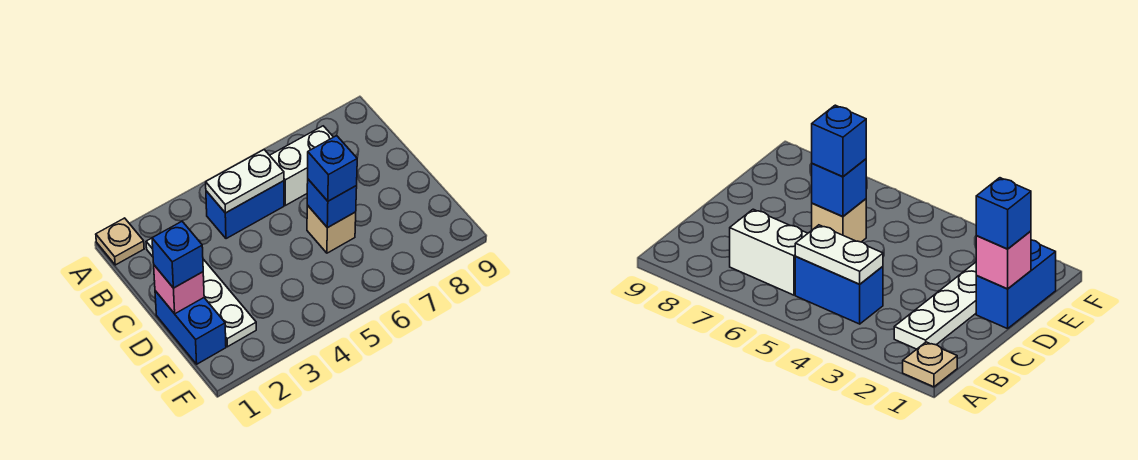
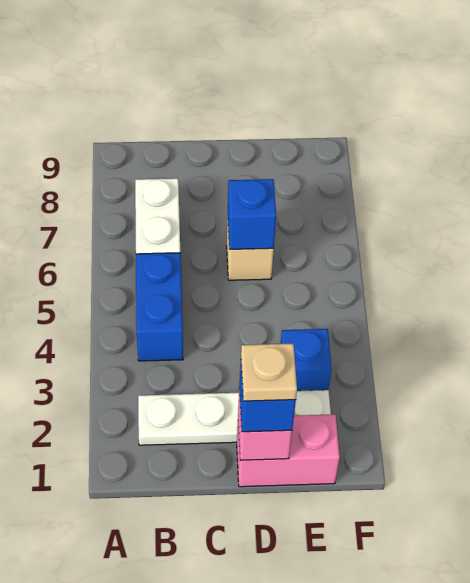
tan plate A1 level 1 -> tan plate D1 level 4
white plate B4:B5 level 2 -> none
blue brick D1:E1 level 1 -> pink brick D1:E1 level 1
blue brick D6 level 3 -> blue brick E3 level 1

